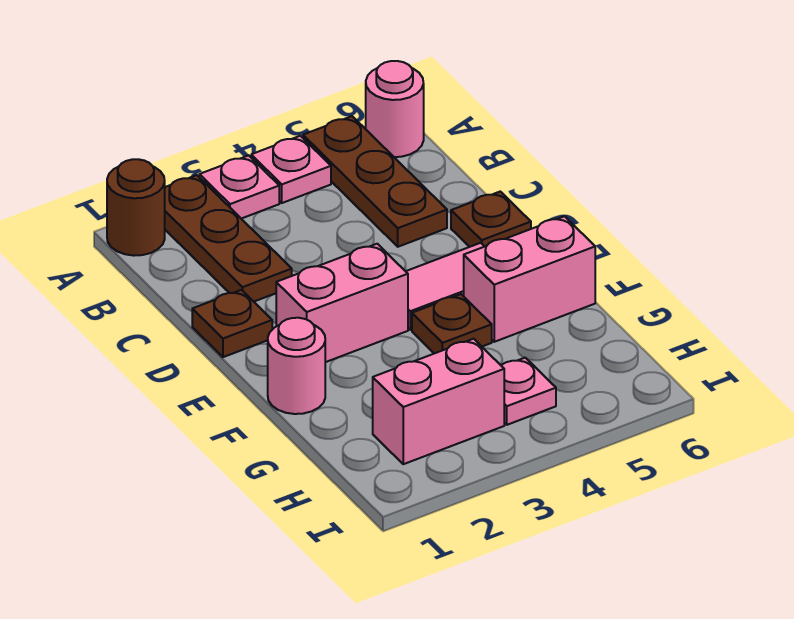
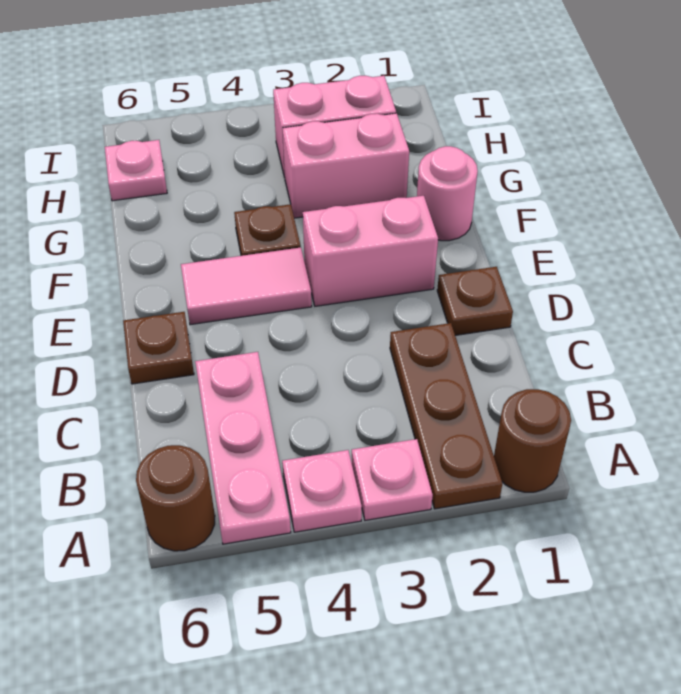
brown plate A5:C5 level 1 -> pink plate A5:C5 level 1
pink round brick A6 level 1 -> brown round brick A6 level 1
pink brick F5:F6 level 1 -> pink brick G2:G3 level 1
pink plate H4 level 1 -> pink plate H6 level 1

